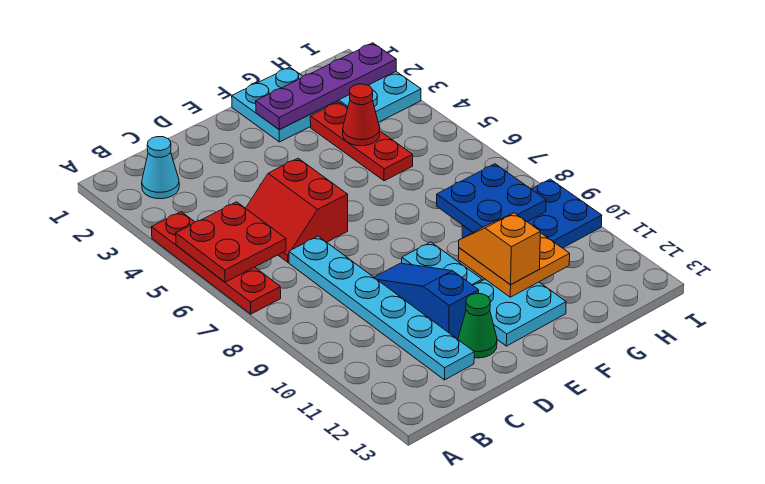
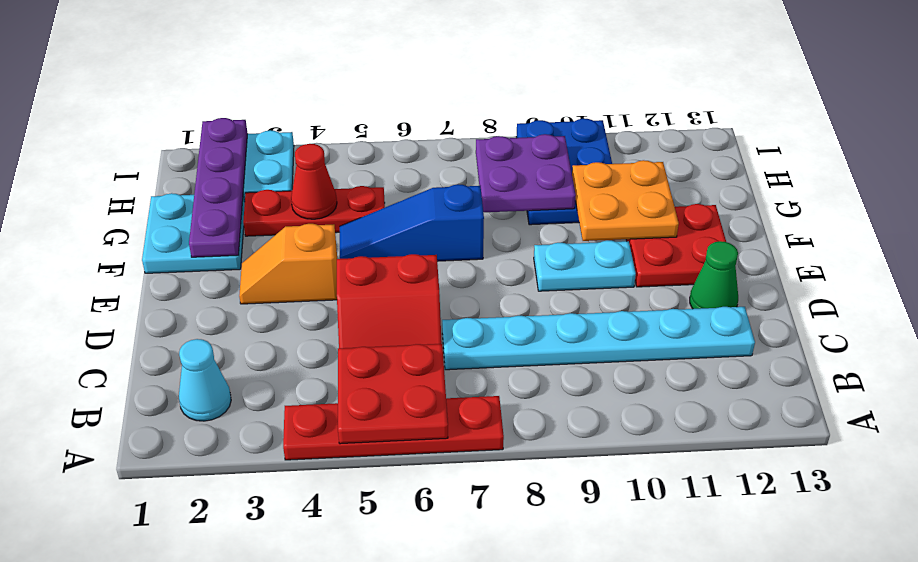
blue slope D9:D11 level 1 top 11 -> blue slope F5:F7 level 1 top 7
cyan plate E11:F12 level 1 -> red plate E11:F12 level 1
orange slope F10:F11 level 3 top 11 -> orange slope E3:E4 level 1 top 4
blue plate G8:H9 level 2 -> purple plate G8:H9 level 2

